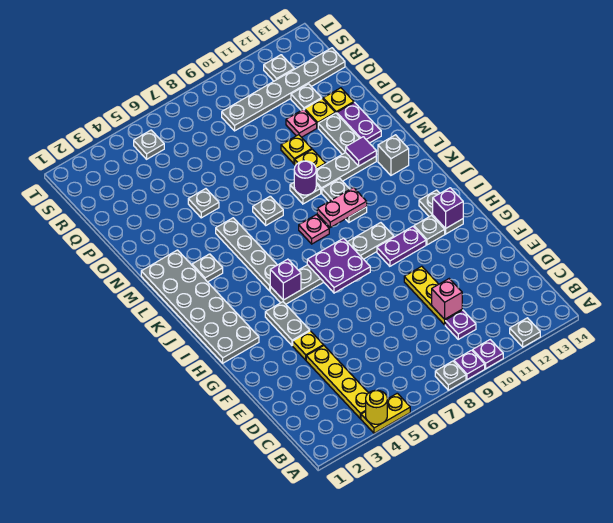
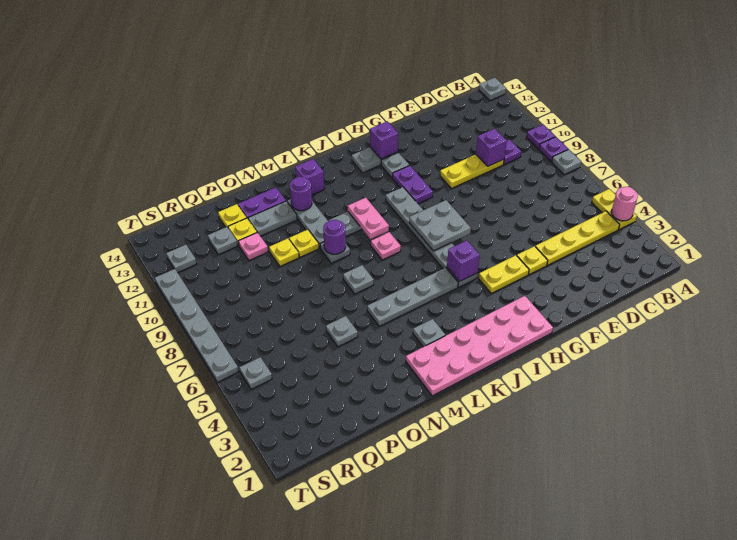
yellow round brick A4 level 2 -> pink round brick A4 level 2
grey plate A12 level 1 -> grey plate A14 level 1
pink brick D10 level 2 -> purple brick D10 level 2
grey plate G4:H4 level 1 -> yellow plate G4:H4 level 1
grey plate H1:M2 level 1 -> pink plate H1:M2 level 1
purple plate H7:I8 level 2 -> grey plate H7:I8 level 2
grey brick L13 level 1 -> purple brick L13 level 1
purple tile M12 level 2 -> purple round brick M12 level 2
grey plate R9:R14 level 1 -> grey plate T6:T11 level 1

